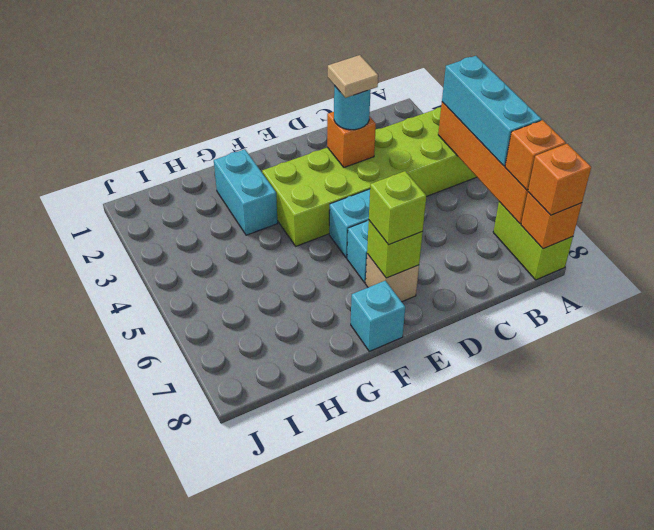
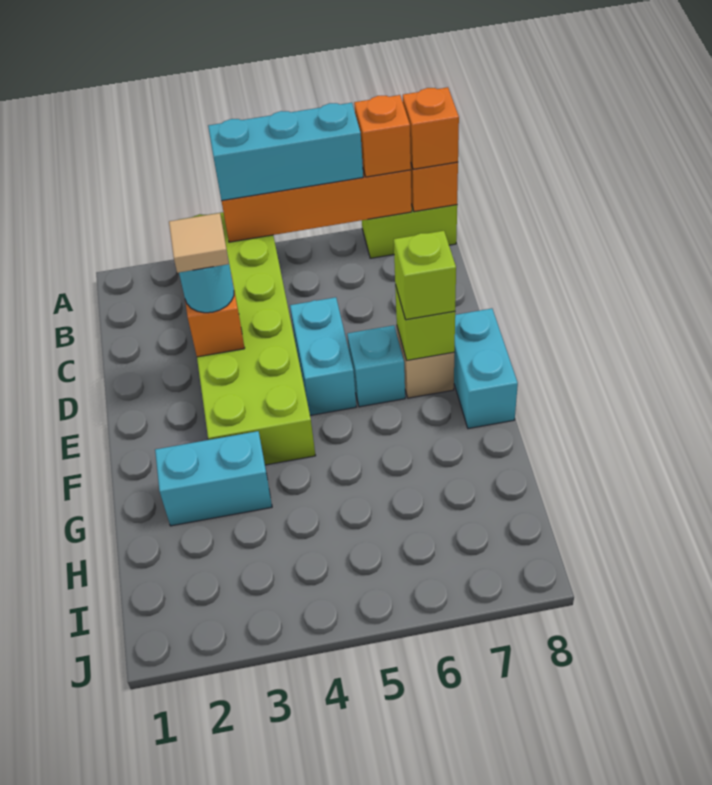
cyan brick F8 level 1 -> cyan brick E8:F8 level 1

